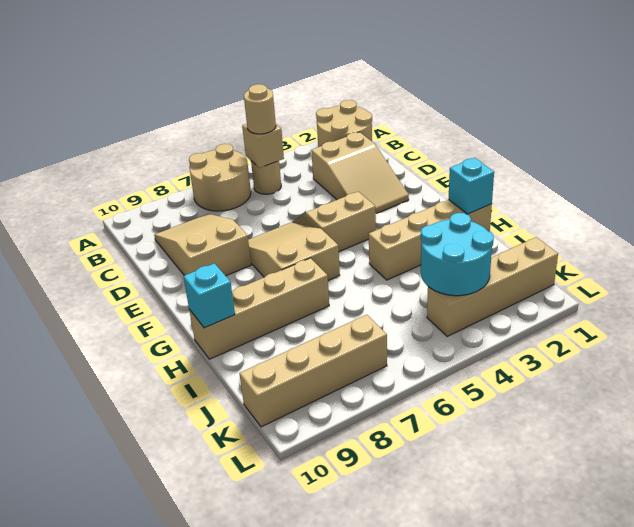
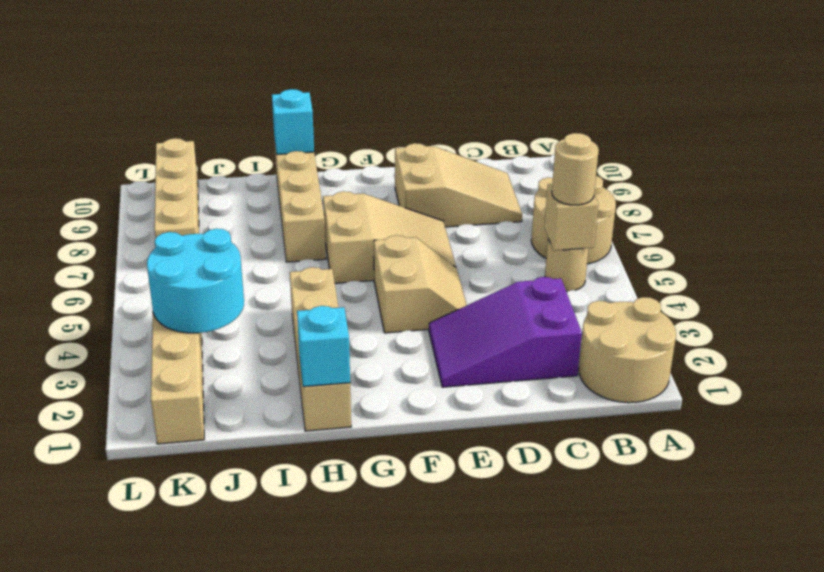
tan slope C2:E3 level 1 top C -> purple slope C2:E3 level 1 top C

